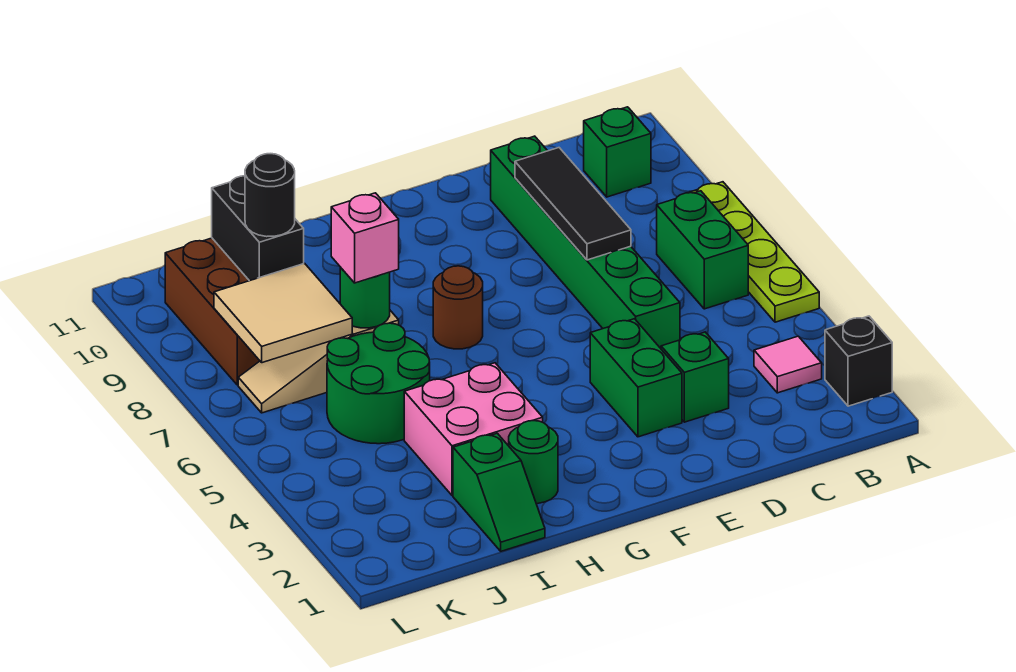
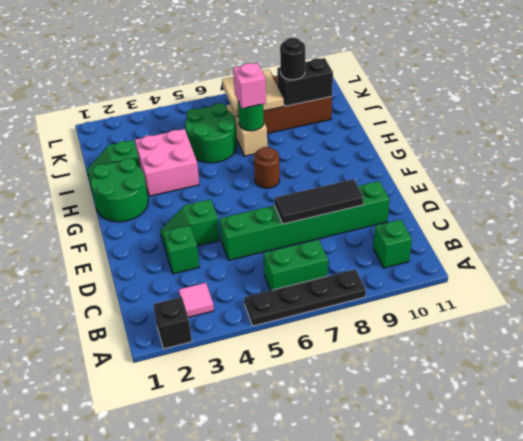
lime plate A5:A8 level 1 -> black plate A5:A8 level 1
green brick E3:E4 level 1 -> green slope E3:E4 level 1 top 4
green round brick H2 level 1 -> green round brick G1:H2 level 1

